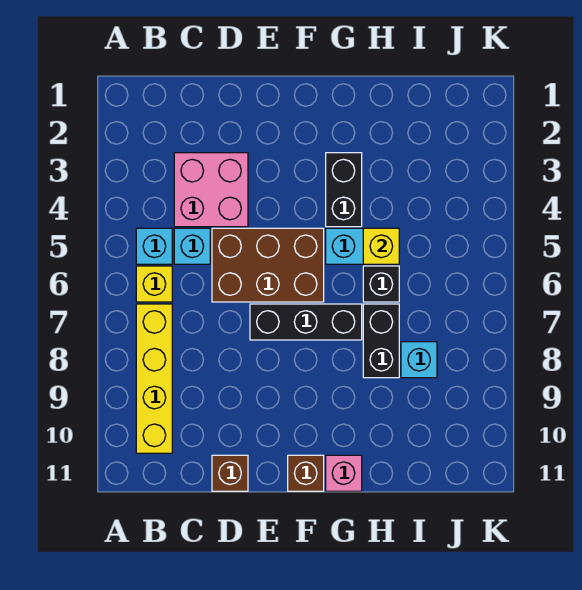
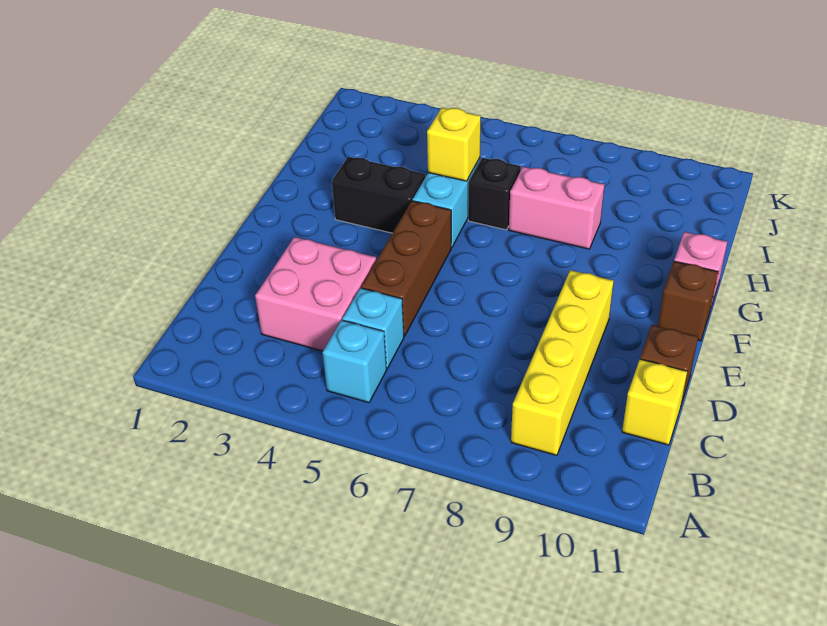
yellow brick B6 level 1 -> yellow brick C11 level 1
yellow brick B7:B10 level 1 -> yellow brick B9:E9 level 1
brown brick D5:F6 level 1 -> brown brick D5:F5 level 1
black brick E7:G7 level 1 -> none
black brick H7:H8 level 1 -> pink brick H7:H8 level 1
cyan brick I8 level 1 -> none

